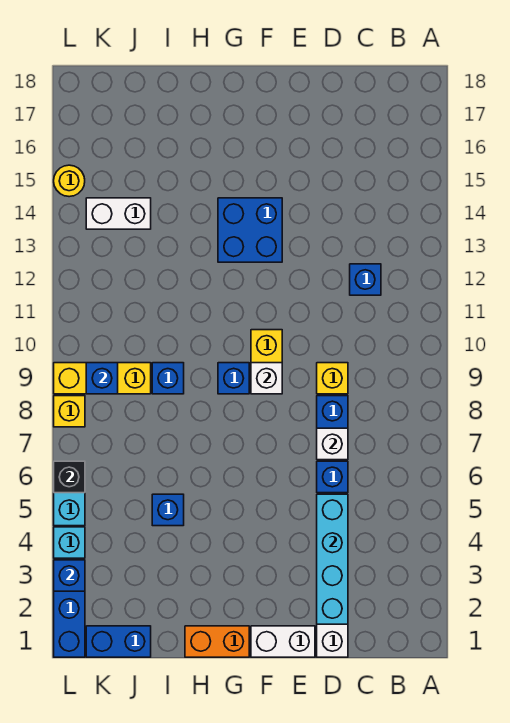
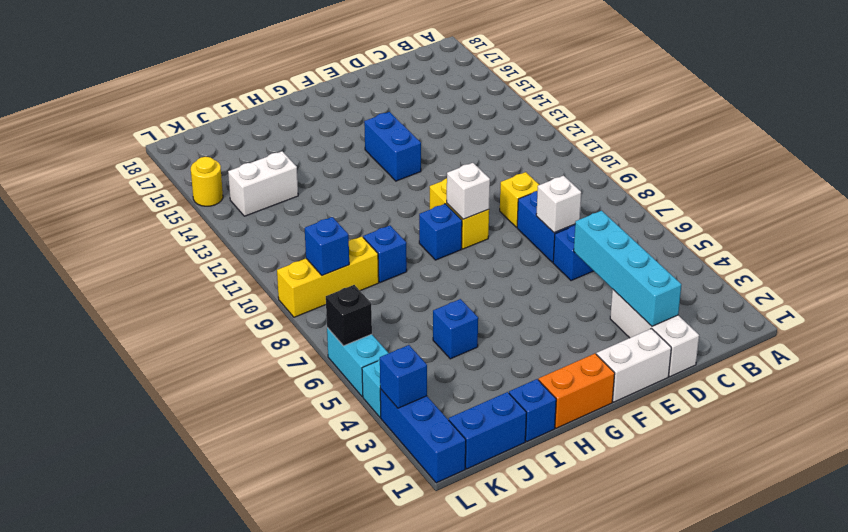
blue brick C12 level 1 -> blue brick I1 level 1
blue brick F13:G14 level 1 -> blue brick F13:F14 level 1
yellow brick L8 level 1 -> none

